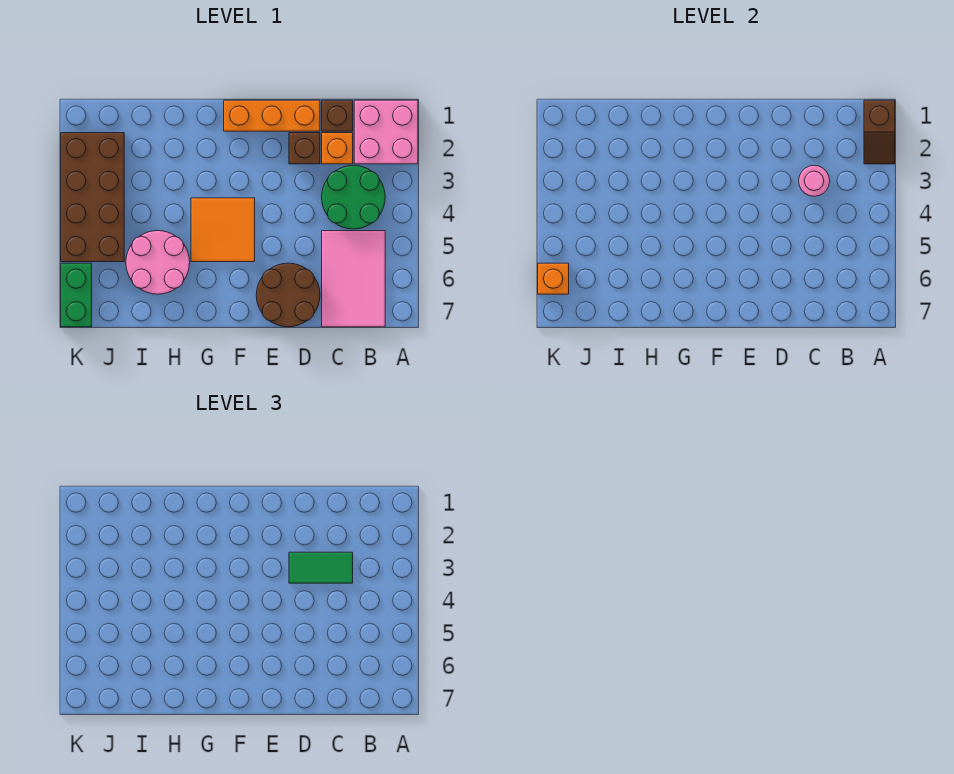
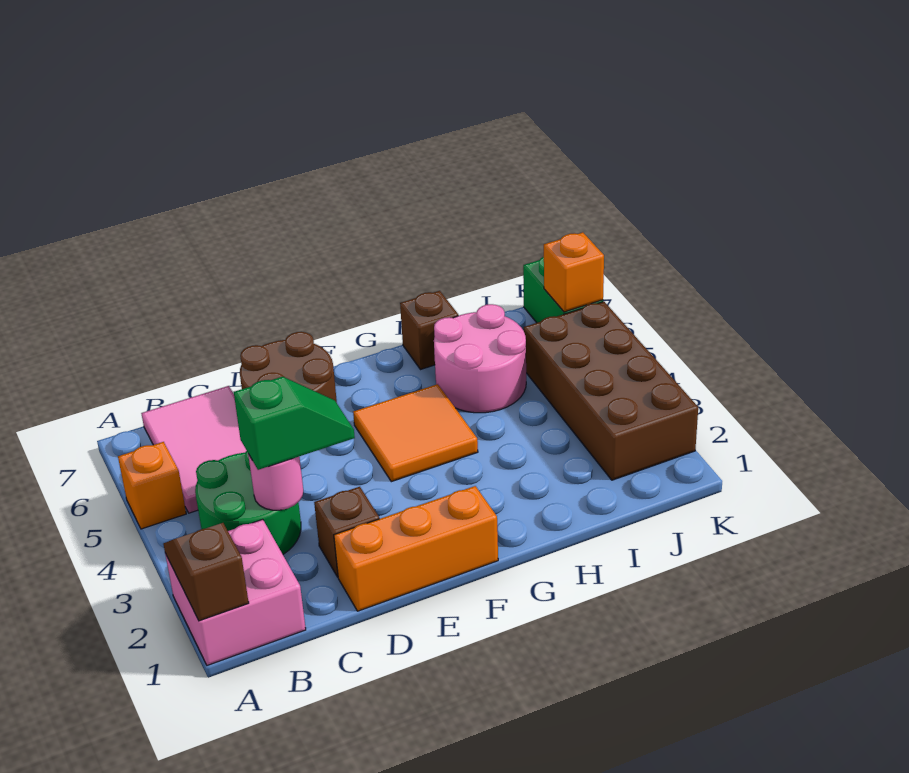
brown brick C1 level 1 -> brown brick H7 level 1
orange brick C2 level 1 -> orange brick A5 level 1
green tile C3:D3 level 3 -> green slope C3:D3 level 3 top C

